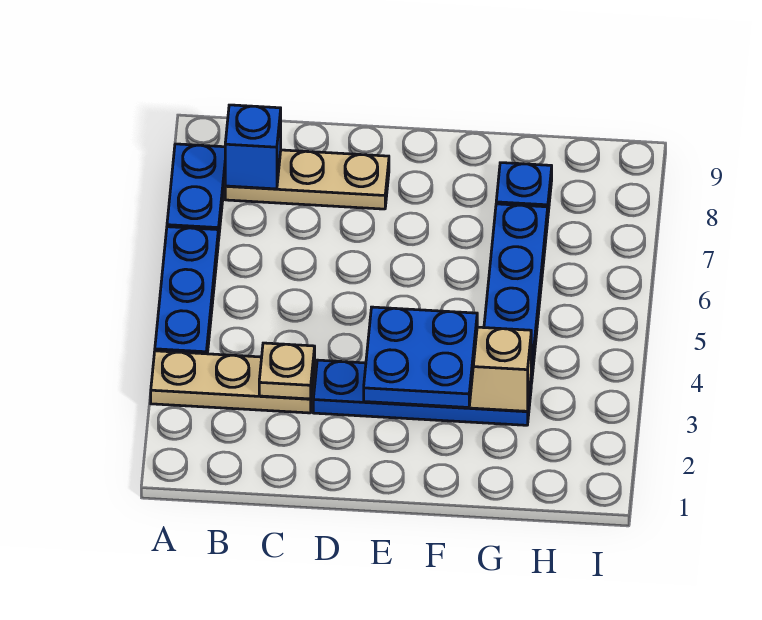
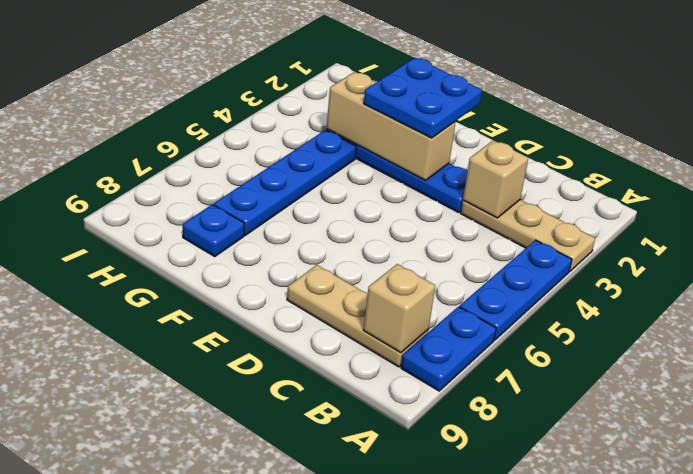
blue brick B8 level 2 -> tan brick B8 level 2
tan plate C3 level 2 -> tan brick C3 level 2

